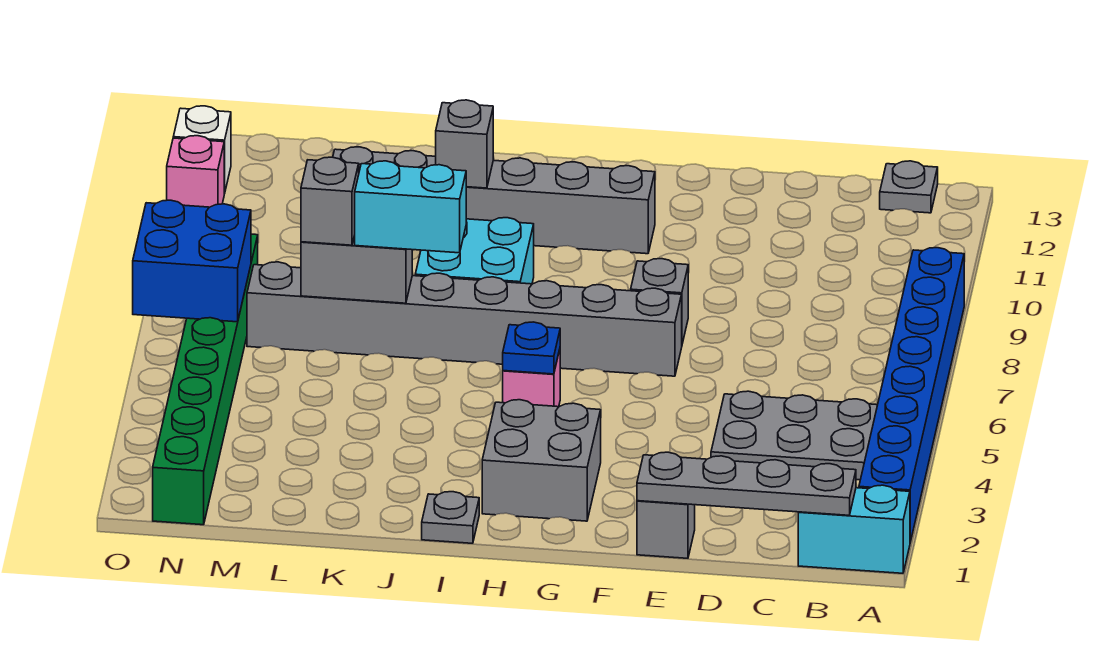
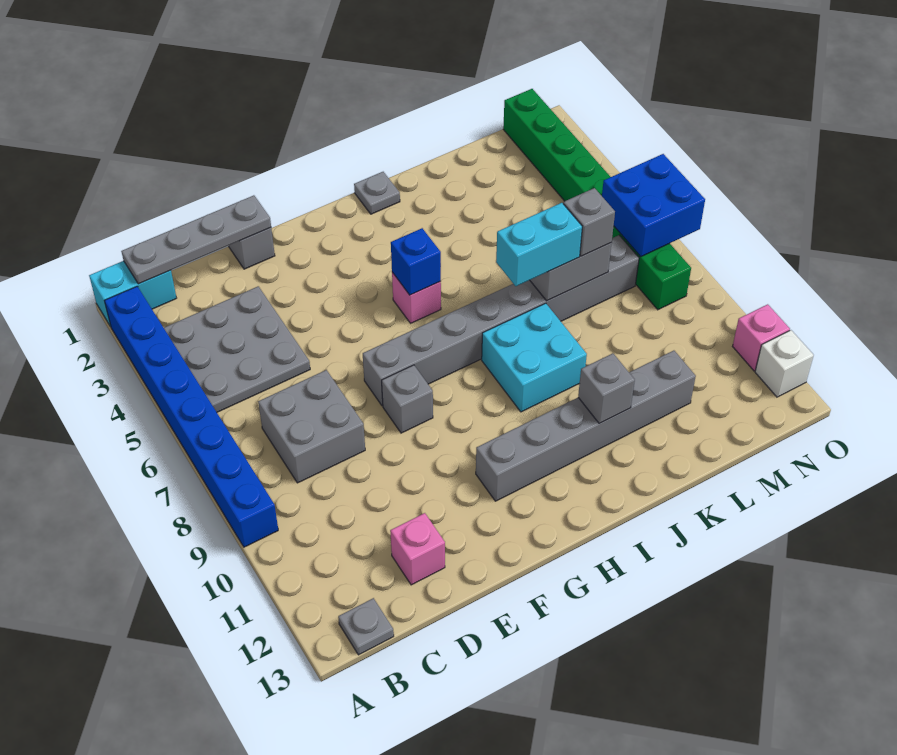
grey plate B4:D5 level 1 -> grey plate B3:D5 level 1
none -> pink brick D12 level 1
grey brick G2:H3 level 1 -> grey brick C7:D8 level 1
blue plate H5 level 2 -> blue brick H5 level 2

